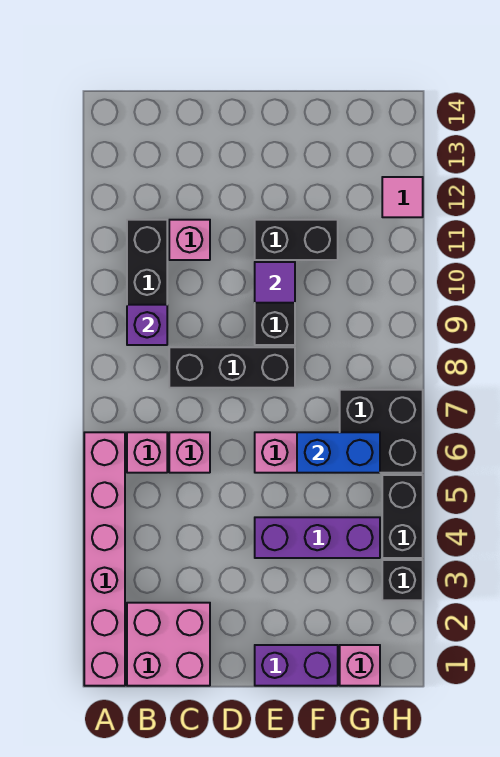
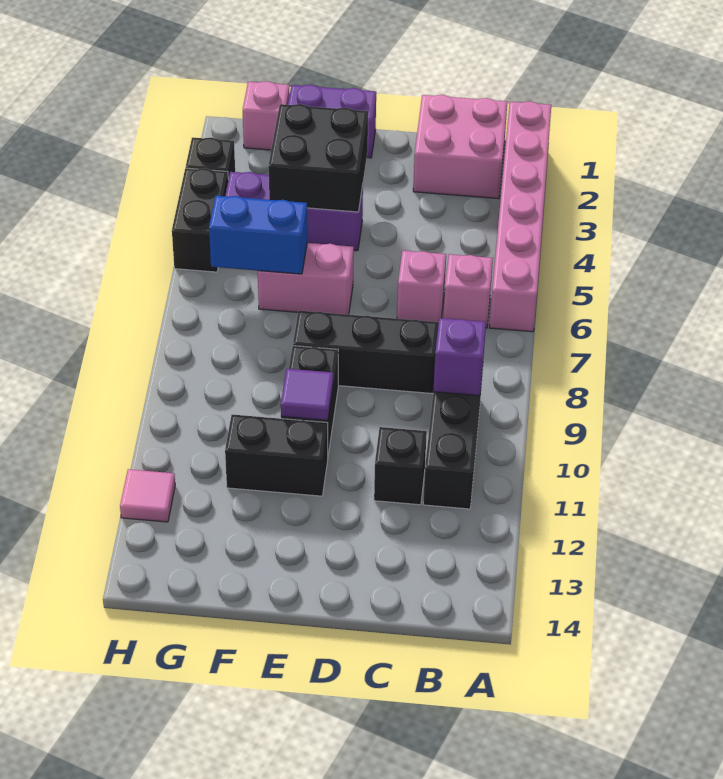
pink brick C11 level 1 -> black brick C11 level 1
black brick G6:H7 level 1 -> black brick E3:F4 level 2

